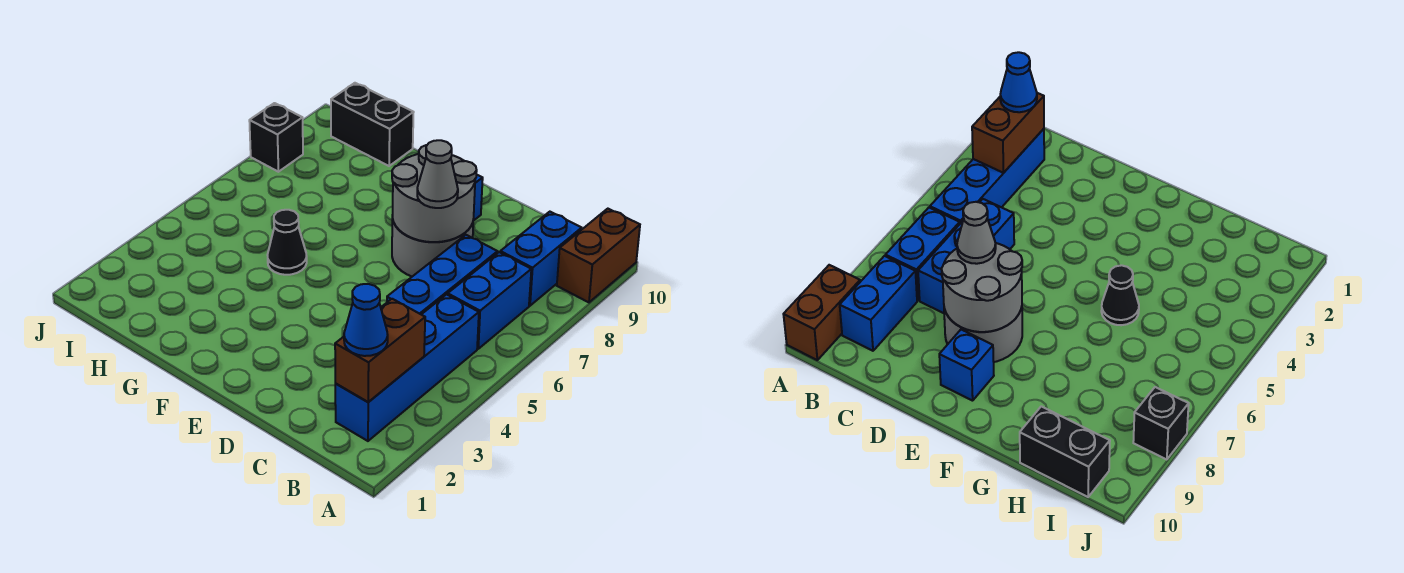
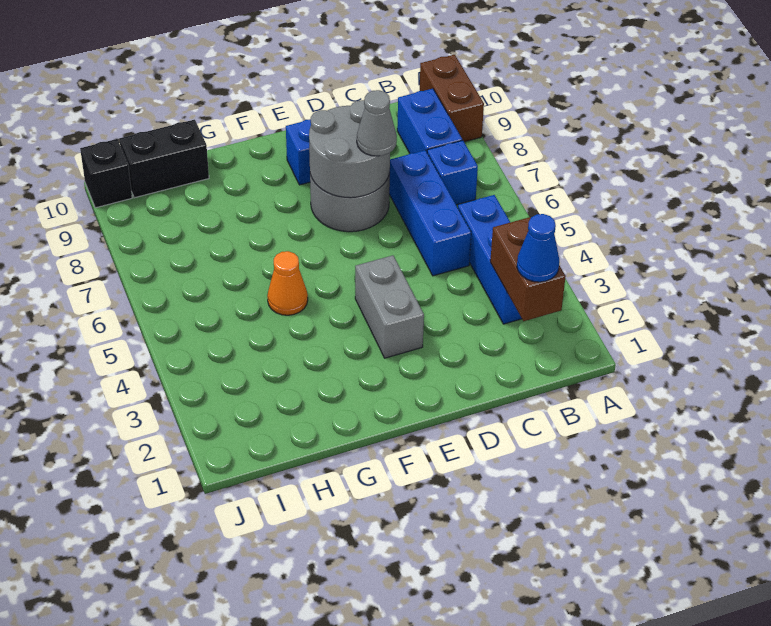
blue brick B2:B5 level 1 -> blue brick B3:B5 level 1
blue brick B6:B7 level 1 -> blue brick B7 level 1
none -> grey brick E3:E4 level 1
black cone G5 level 1 -> orange cone G5 level 1
black brick J8 level 1 -> black brick J10 level 1

